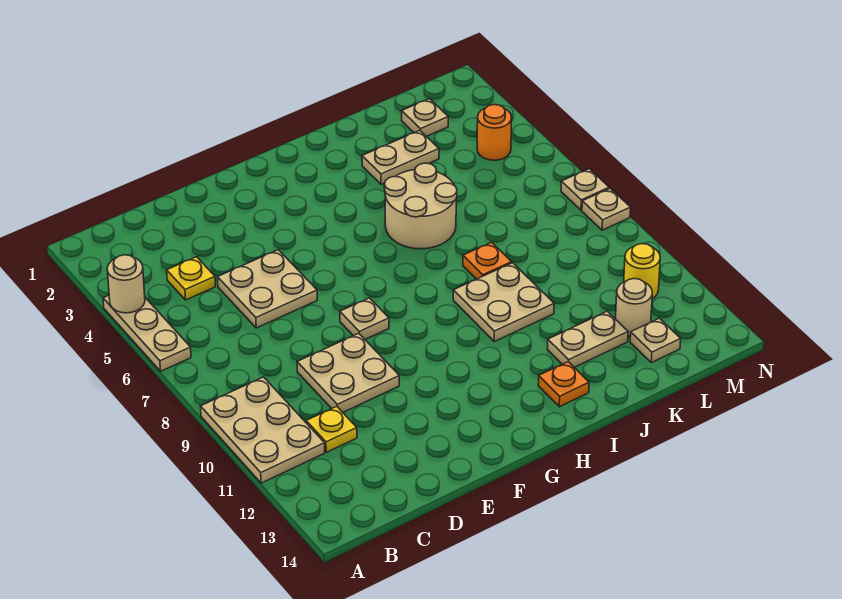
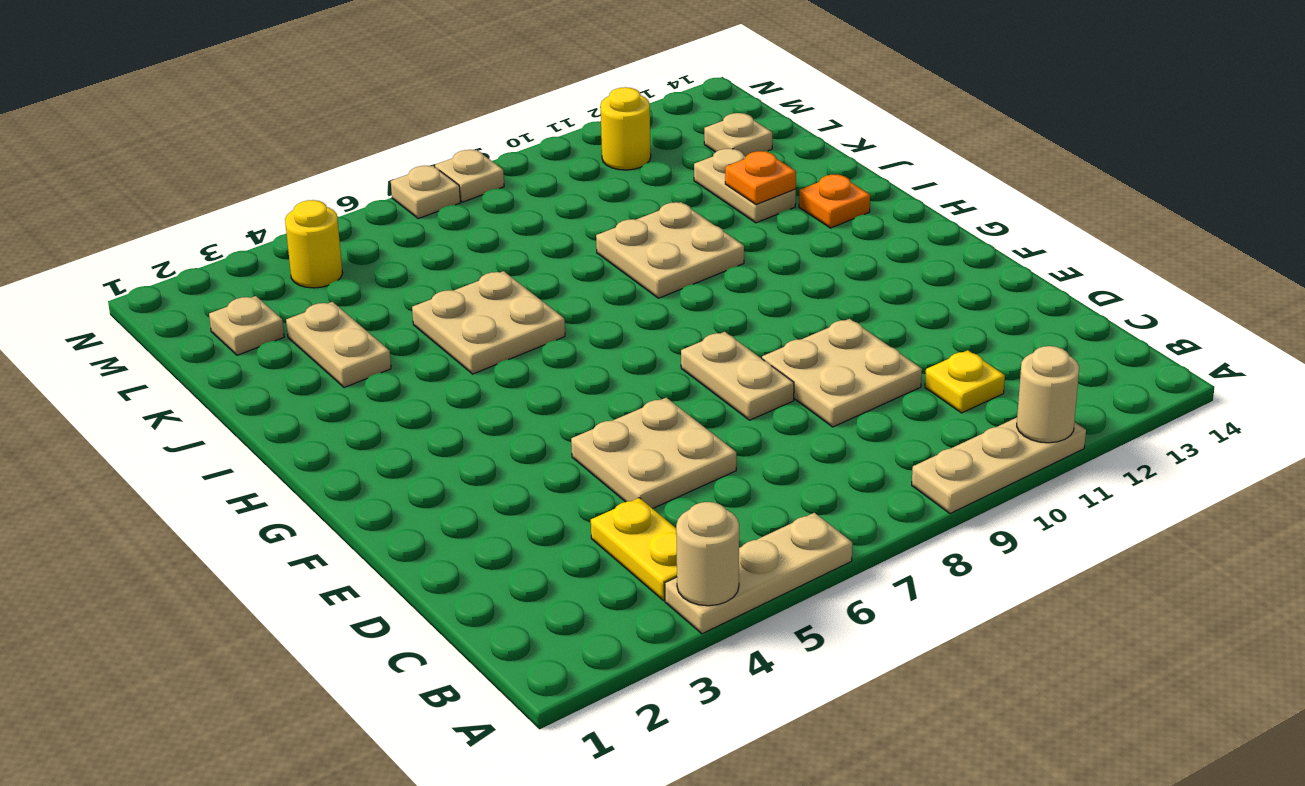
tan plate A9:B11 level 1 -> tan plate A9:A11 level 1
yellow plate C4 level 1 -> yellow plate B4:C4 level 1
tan plate F8 level 1 -> tan plate E8:F8 level 1
tan round brick I5:J6 level 1 -> tan plate I5:J6 level 1
orange plate J8 level 1 -> orange plate J12 level 2
tan round brick L12 level 1 -> tan round brick A11 level 2
orange round brick M4 level 1 -> yellow round brick M4 level 1

